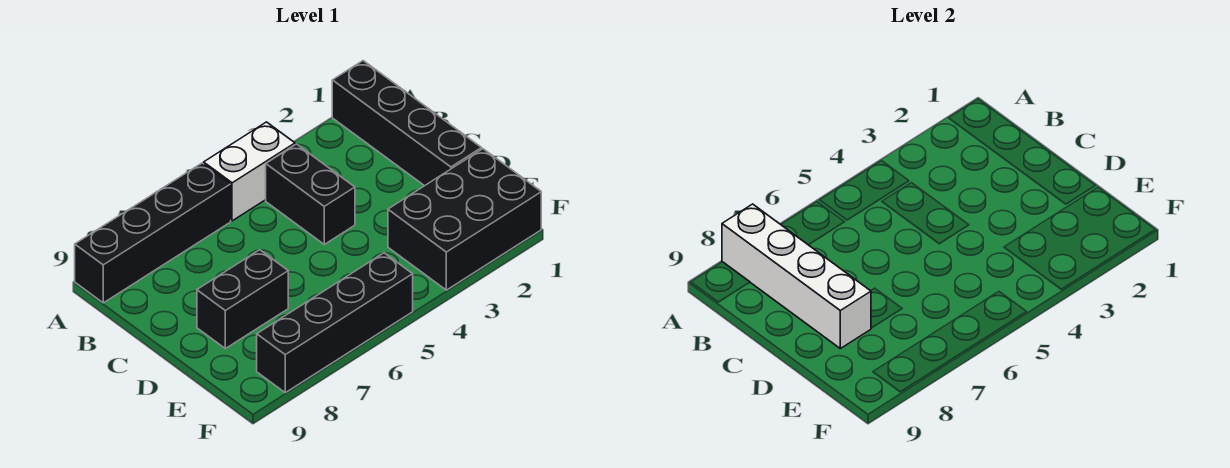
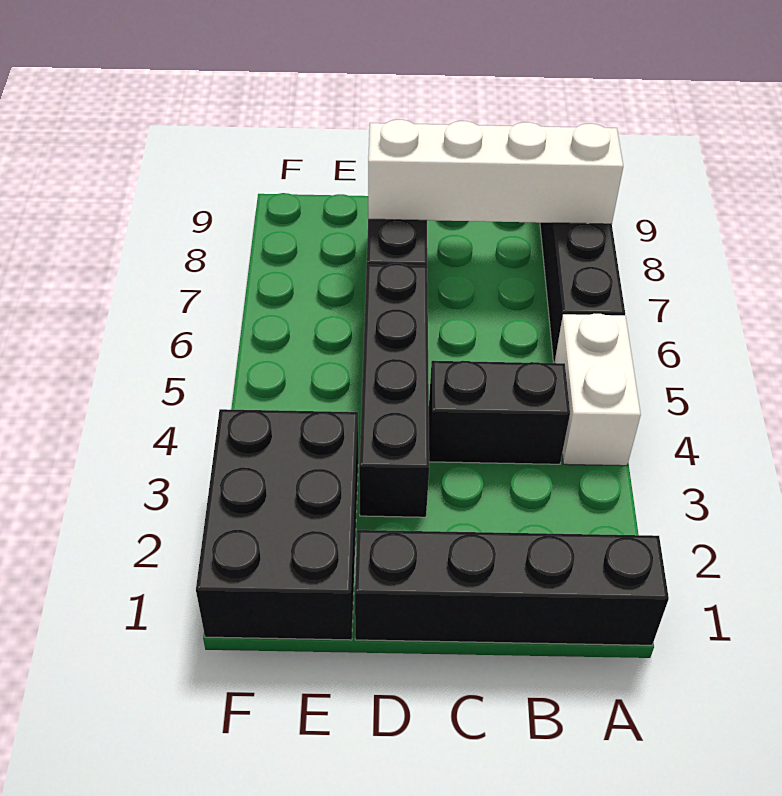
black brick F5:F8 level 1 -> black brick D3:D6 level 1

